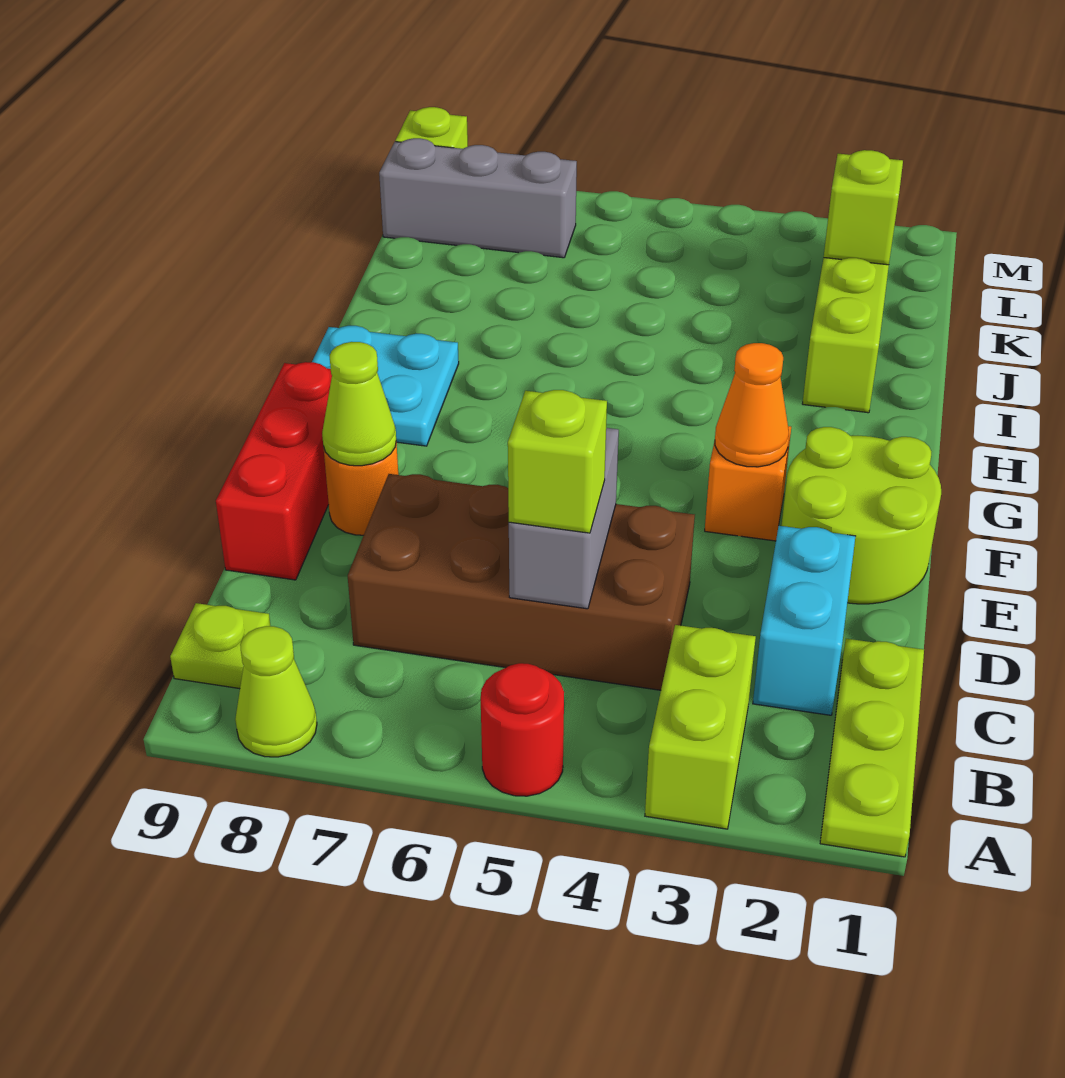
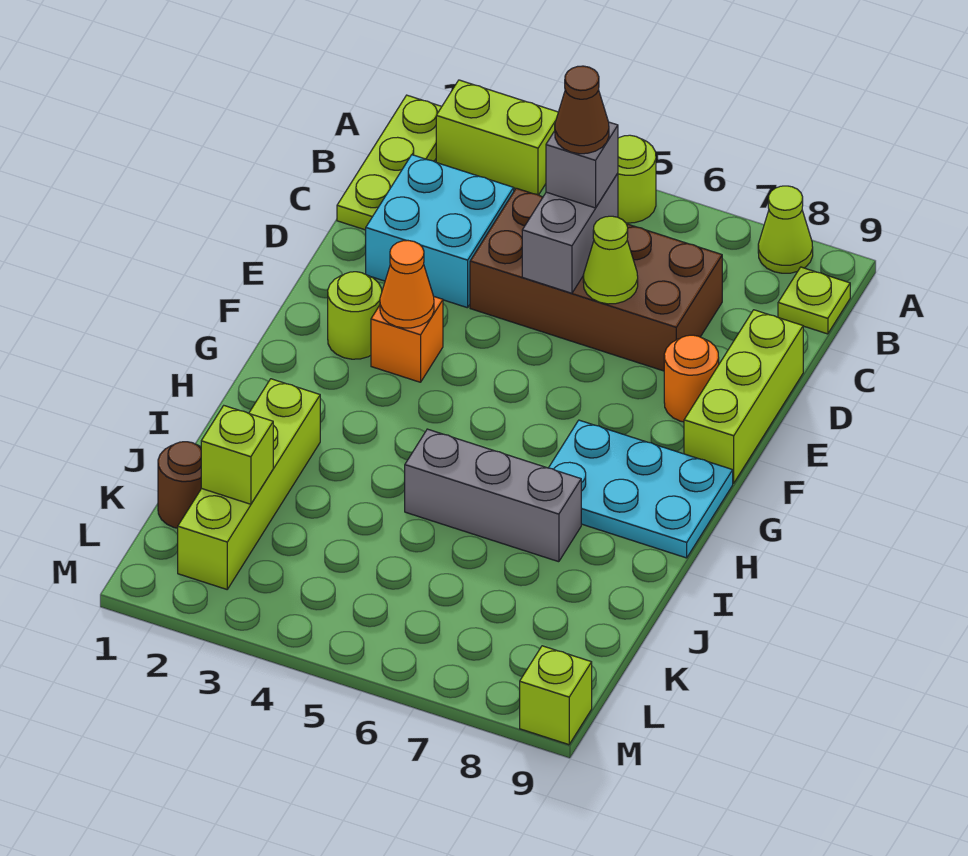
lime brick A3:B3 level 1 -> lime brick A2:A3 level 1
red round brick A5 level 1 -> lime round brick A5 level 1
cyan brick C2:D2 level 1 -> cyan brick C2:D3 level 1
lime brick C5 level 3 -> grey brick C5 level 3
none -> brown cone C5 level 4
red brick D9:F9 level 1 -> lime brick D9:F9 level 1
lime round brick E1:F2 level 1 -> lime round brick F2 level 1
lime cone E8 level 2 -> lime cone D6 level 2
cyan plate G8:H9 level 1 -> cyan plate G7:H9 level 1
none -> brown round brick K1 level 1
grey brick L7:L9 level 1 -> grey brick I5:I7 level 1

